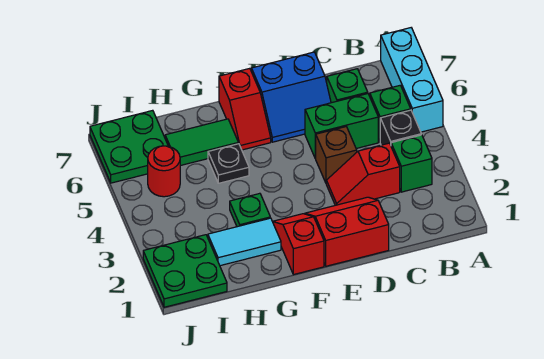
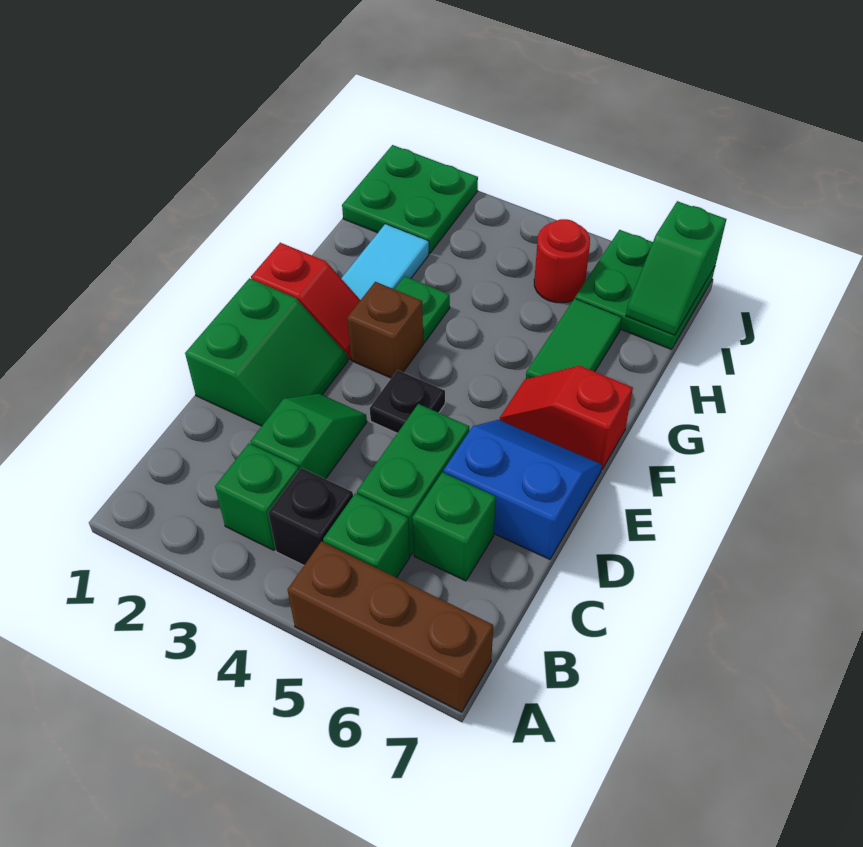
cyan brick A5:A7 level 1 -> brown brick A5:A7 level 1
red slope C3:D3 level 1 top C -> green slope C3:D3 level 1 top C
red slope D1:E2 level 1 top 1 -> green slope D1:E2 level 1 top 1
brown brick D4 level 1 -> brown brick F3 level 1
blue slope D6:E7 level 1 top 7 -> blue slope D6:E7 level 1 top D
black plate G5 level 1 -> black plate E4 level 1
none -> green slope I7:J7 level 2 top J

